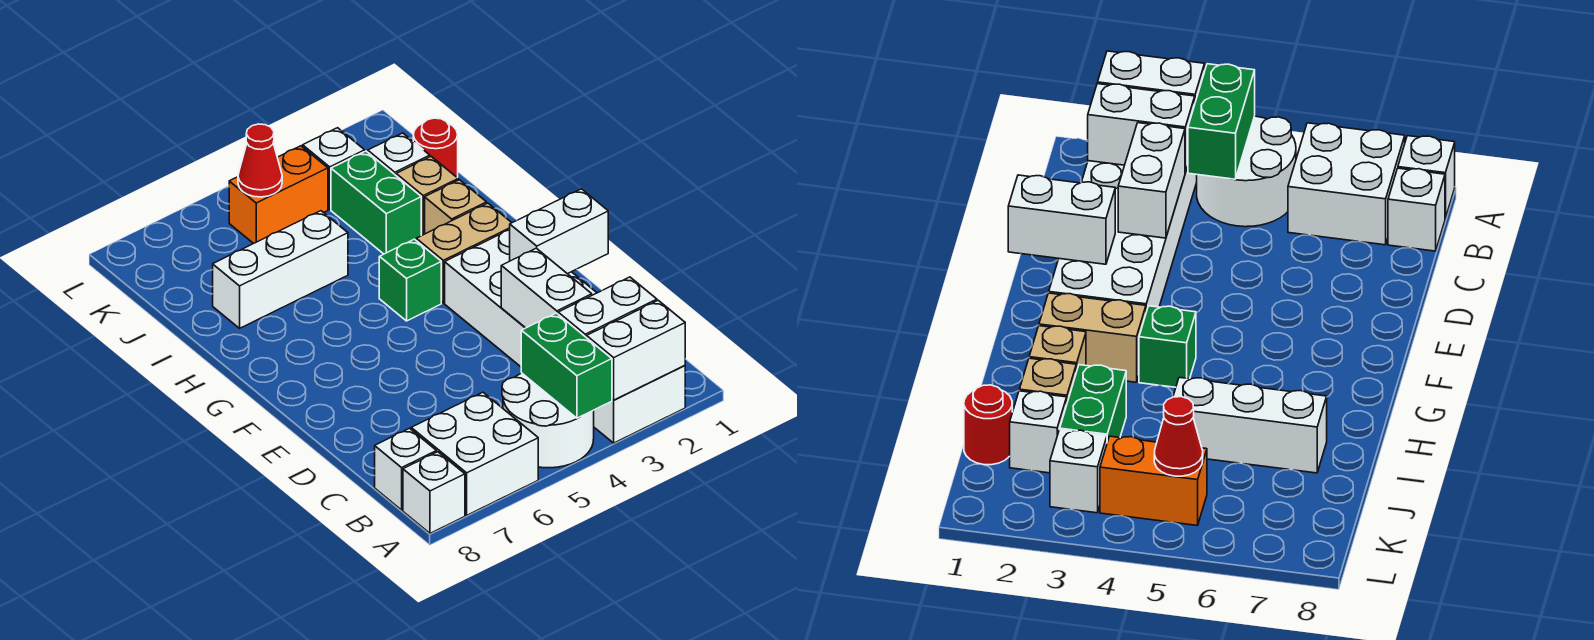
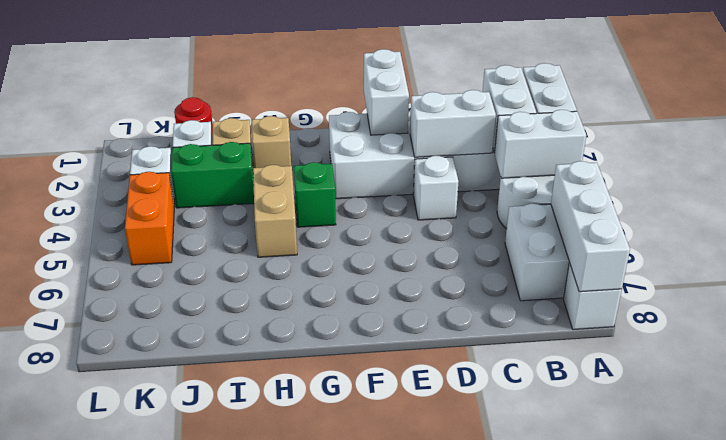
green brick A4:B4 level 2 -> white brick A4:B4 level 2
white brick B8 level 1 -> white brick D4 level 1
tan brick G2:G3 level 1 -> tan brick H4:H5 level 1
white brick I5:I7 level 1 -> white brick A6:A8 level 2
red cone K5 level 2 -> none

